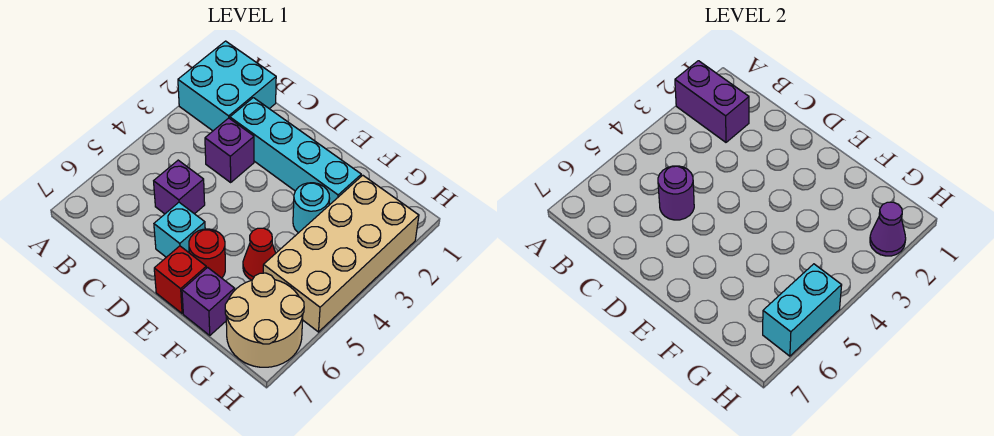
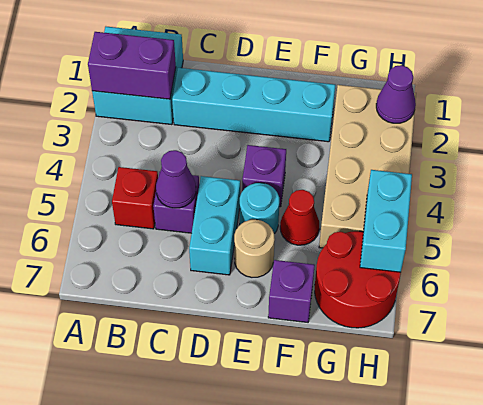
purple brick C3 level 1 -> purple brick E4 level 1
purple round brick C5 level 2 -> purple cone C5 level 2
cyan brick D6 level 1 -> cyan brick D5:D6 level 1
red round brick E6 level 1 -> tan round brick E6 level 1
red brick E7 level 1 -> red brick B5 level 1
cyan round brick F3 level 1 -> cyan round brick E5 level 1
tan round brick G6:H7 level 1 -> red round brick G6:H7 level 1

